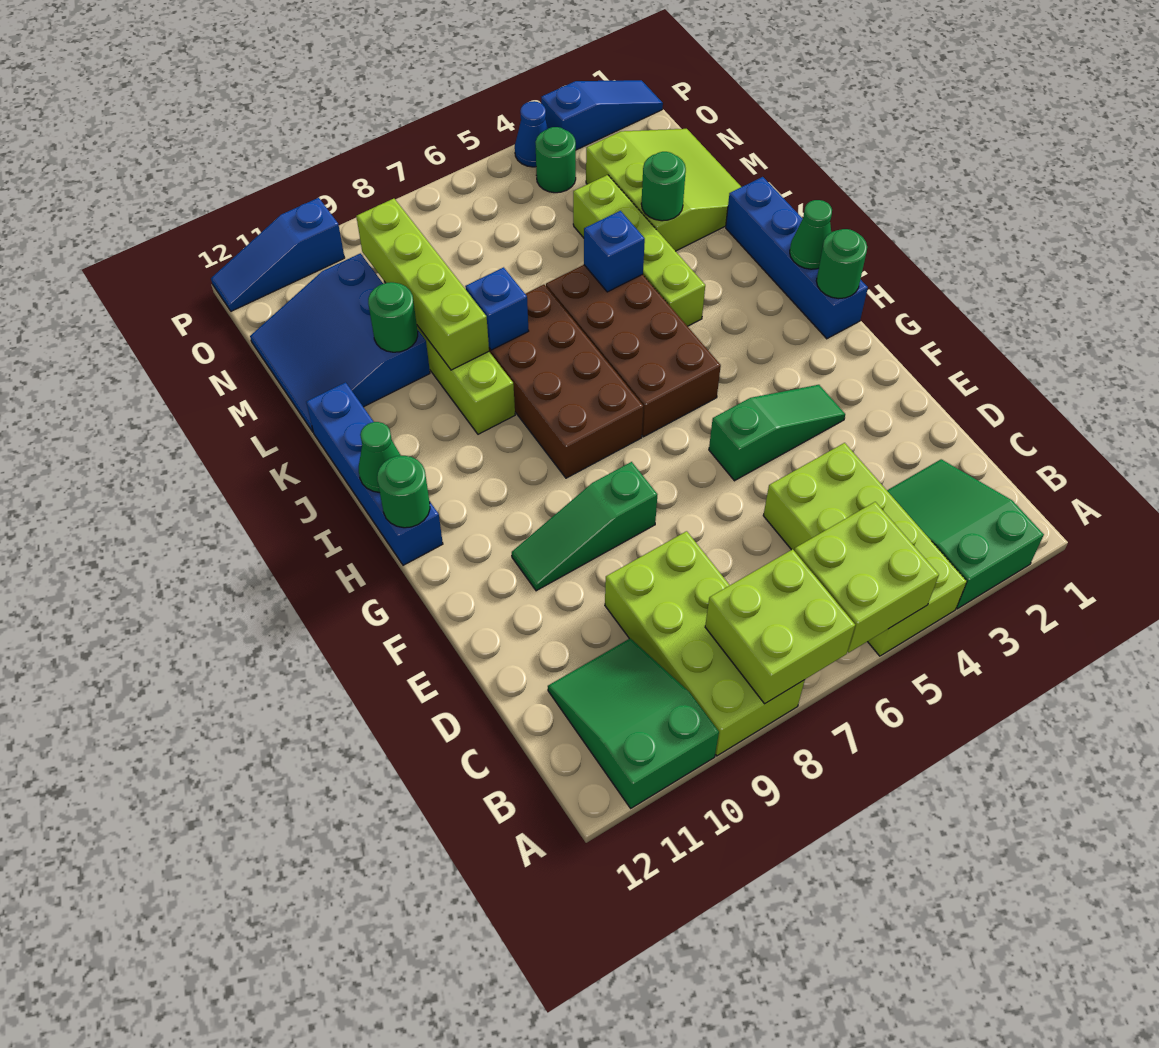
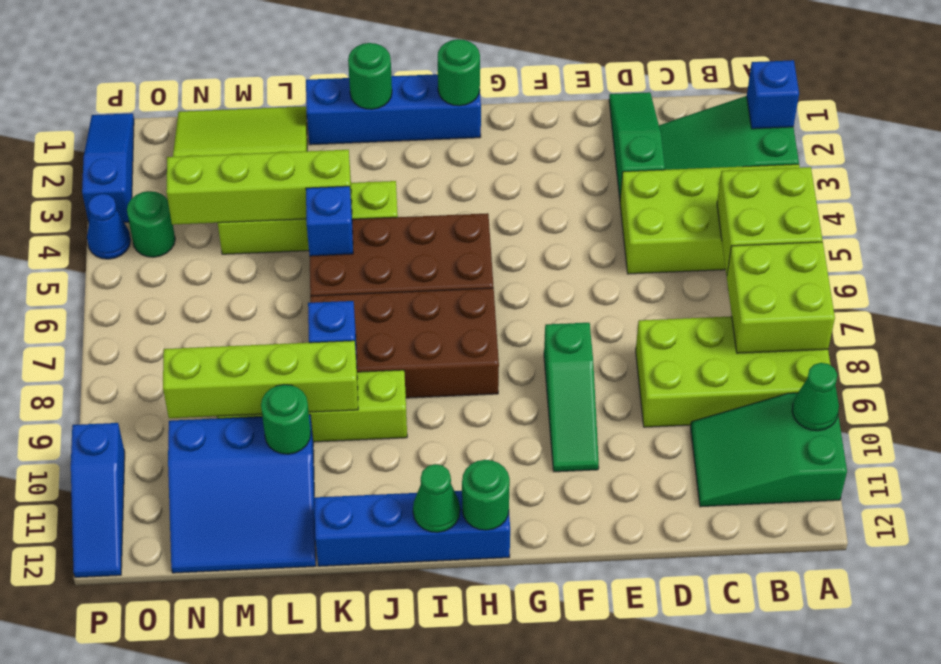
none -> blue brick A2 level 2
green slope F3:F5 level 1 top 5 -> green slope D1:D3 level 1 top 3
green cone I1 level 2 -> green cone A10 level 2
none -> lime brick K4:N4 level 2
green round brick L3 level 2 -> green round brick J1 level 2

